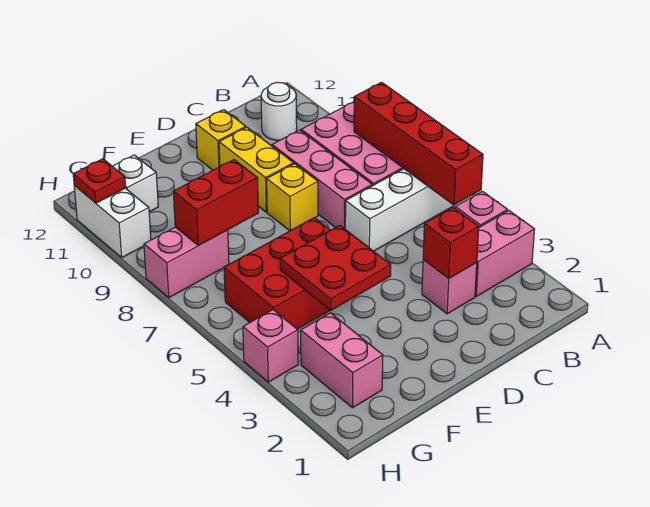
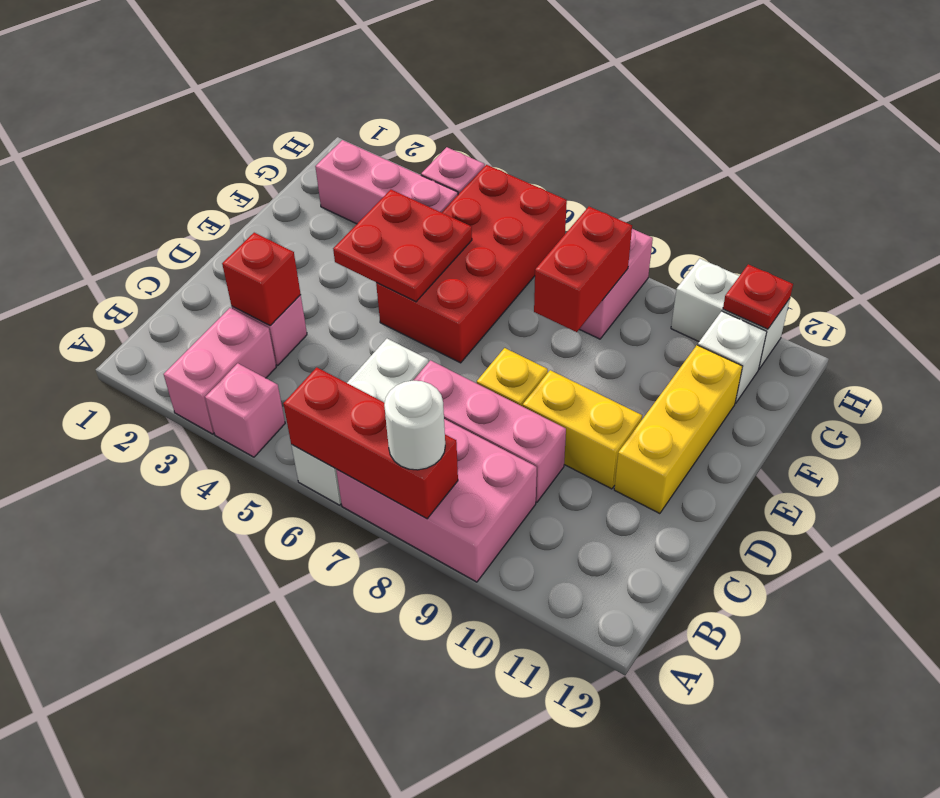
red brick A5:A8 level 2 -> red brick A6:A8 level 2
white round brick B11 level 1 -> white round brick A8 level 3
yellow brick D11 level 1 -> yellow brick D11:F11 level 1
red brick E5:G6 level 1 -> red brick E5:H6 level 1
pink brick G2:G3 level 1 -> pink brick G2:G4 level 1

